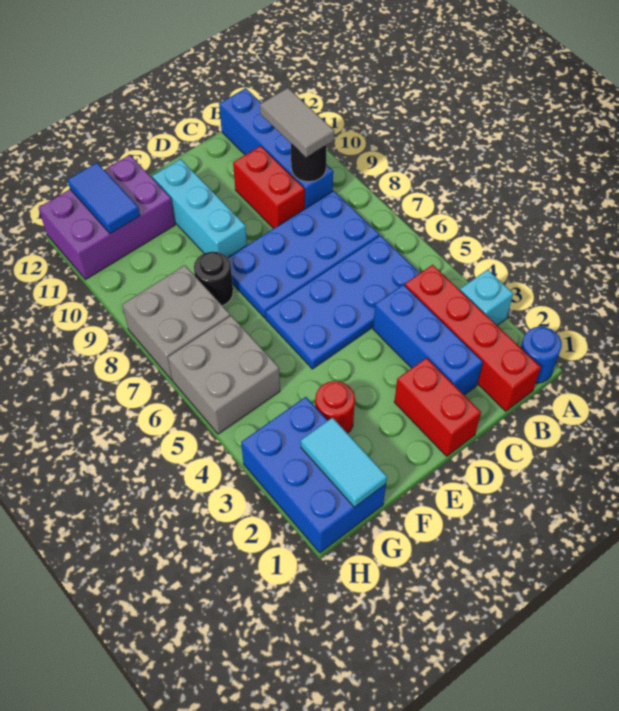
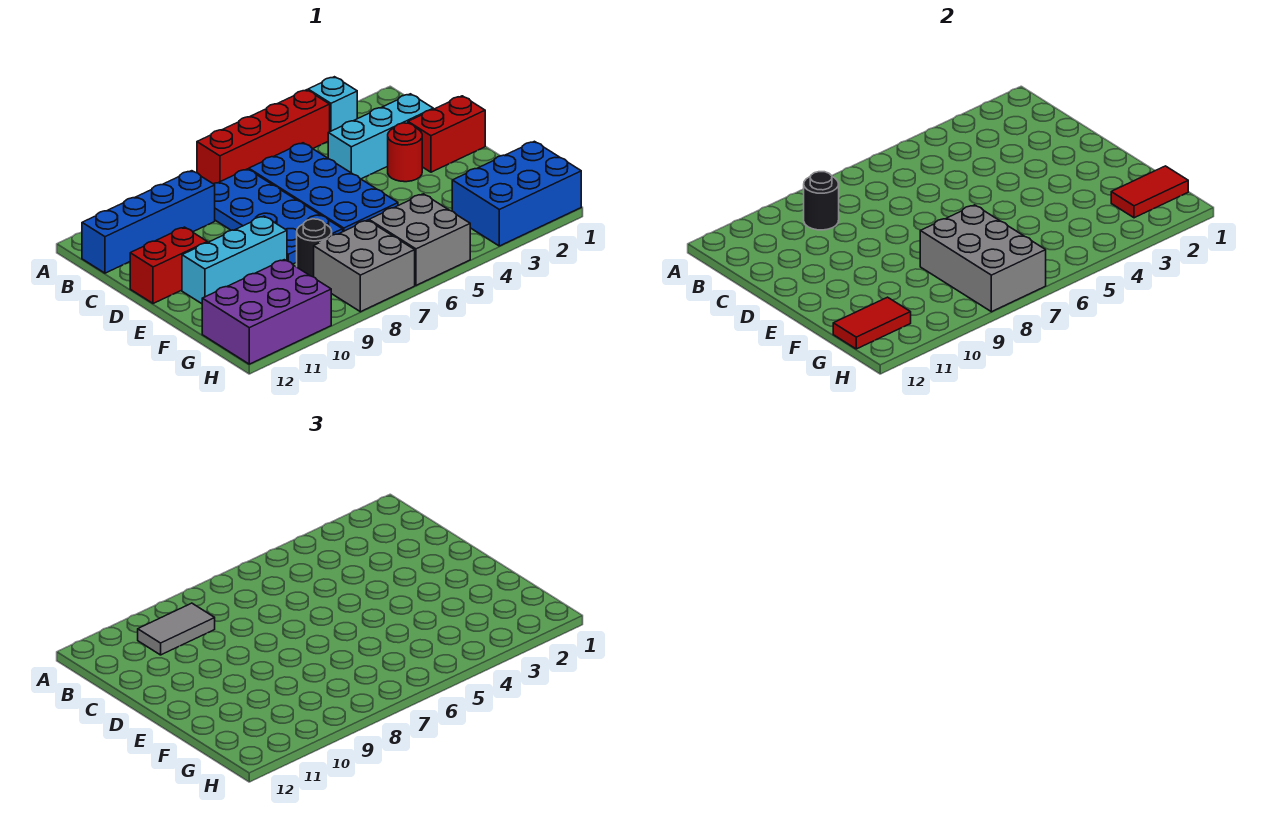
blue round brick A1 level 1 -> none
red brick B1:B4 level 1 -> red brick A4:A7 level 1
blue brick C2:C4 level 1 -> cyan brick C2:C4 level 1
red brick C9:C10 level 1 -> red brick D11:D12 level 1
red round brick F3 level 1 -> red round brick D3 level 1
none -> grey brick F7:H8 level 2
purple brick F11:H12 level 1 -> purple brick G10:H12 level 1
cyan tile G1:G2 level 2 -> red tile G1:G2 level 2
blue tile G11:G12 level 2 -> red tile G11:G12 level 2

